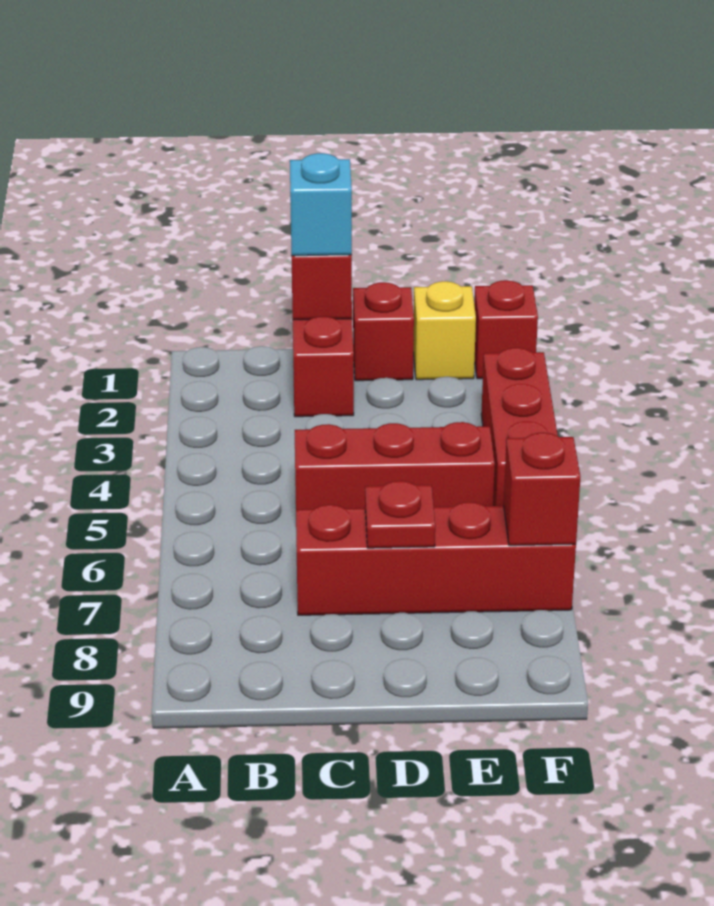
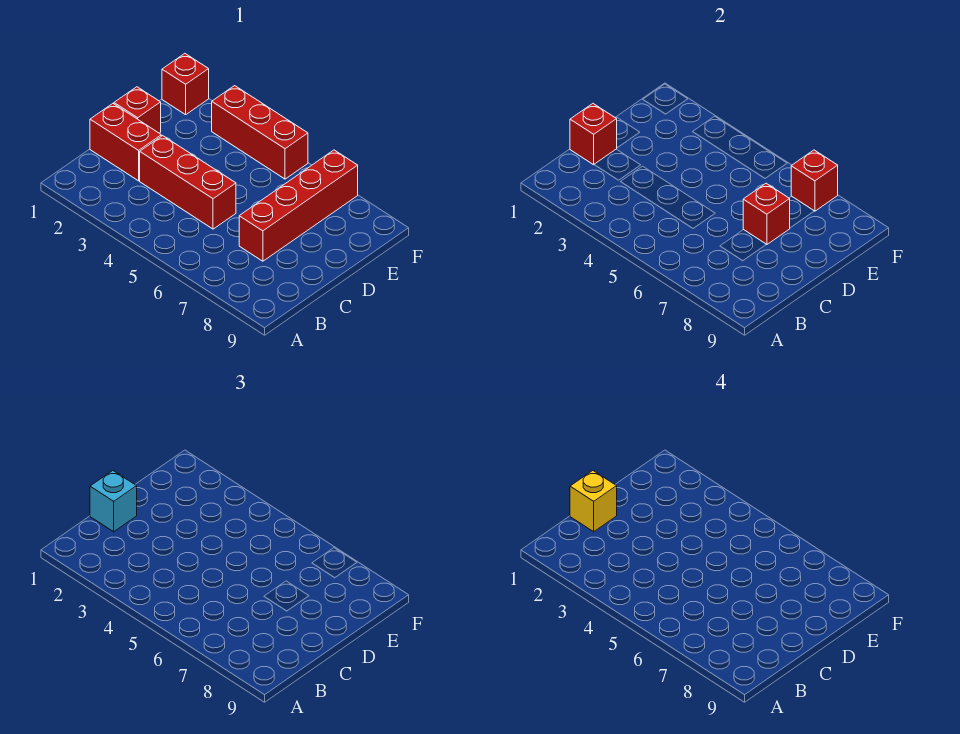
red brick C5:E5 level 1 -> red brick C3:C5 level 1
red plate D7 level 2 -> red brick D7 level 2
yellow brick E1 level 1 -> yellow brick C1 level 4

